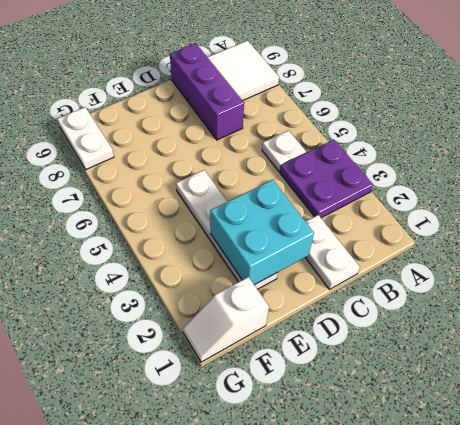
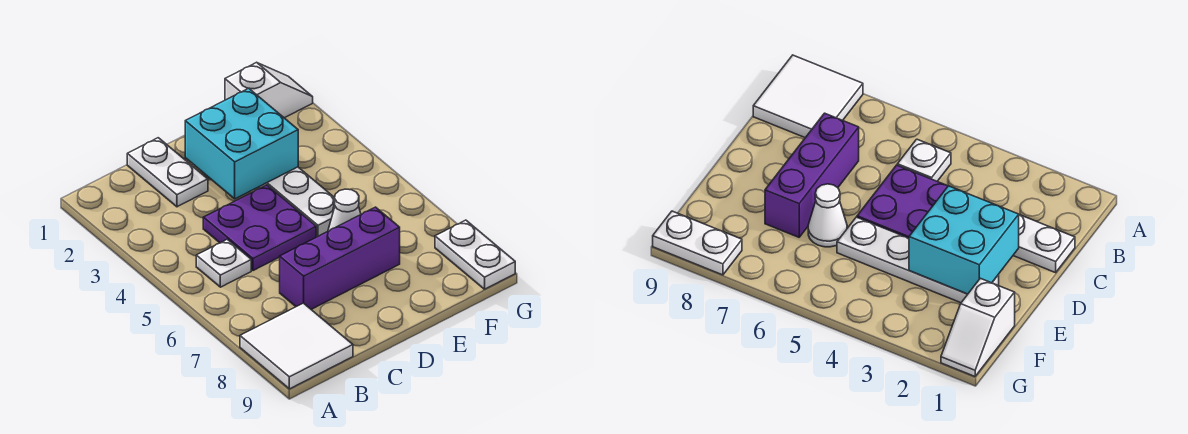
purple plate A3:B4 level 1 -> purple plate C4:D5 level 1
purple brick C7:C9 level 1 -> purple brick C7:E7 level 1
none -> white cone E6 level 1

